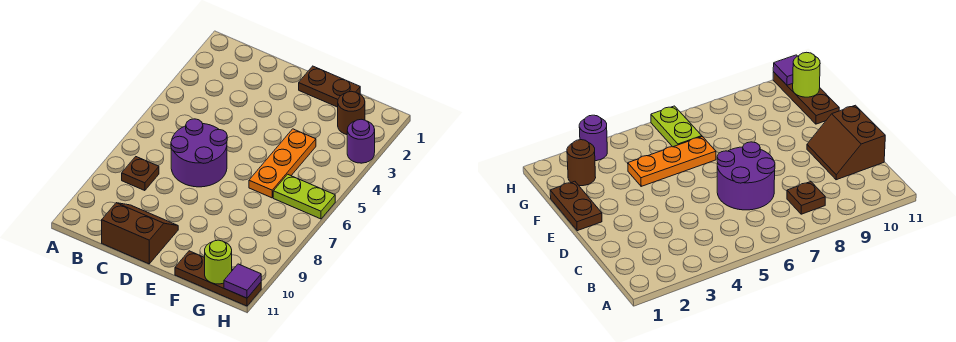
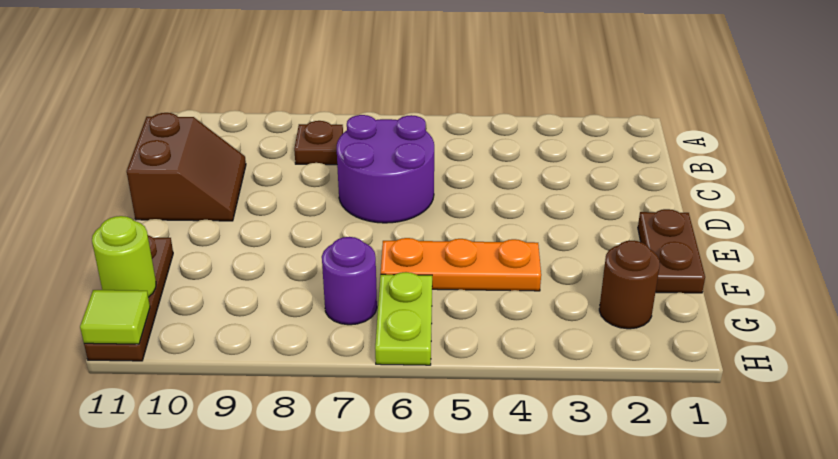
purple round brick H3 level 1 -> purple round brick G7 level 1
purple tile H11 level 2 -> lime tile H11 level 2

